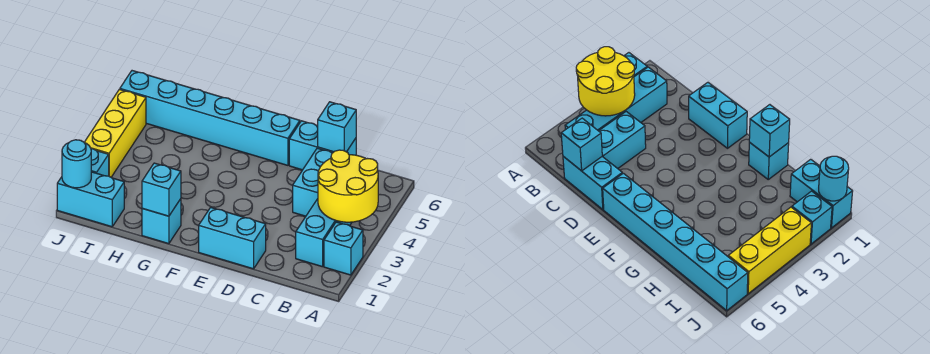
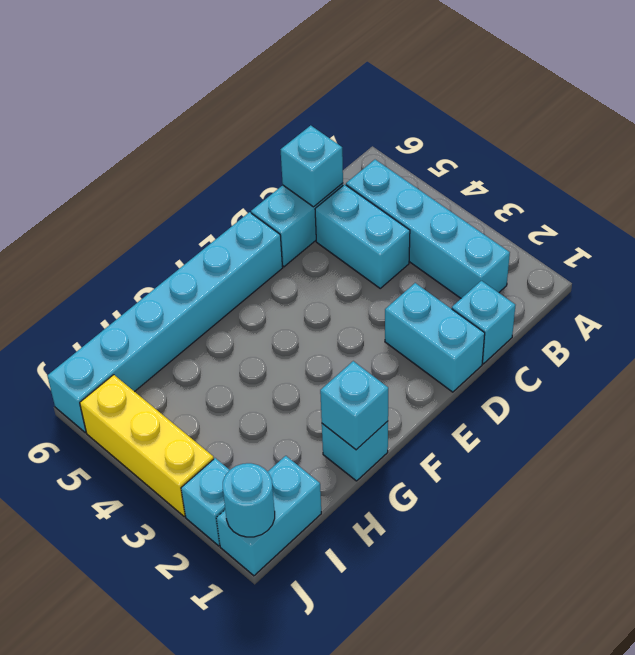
cyan brick A2 level 1 -> cyan brick C1 level 1
yellow round brick A3:B4 level 2 -> none
cyan brick D1:E1 level 1 -> cyan brick D1:D2 level 1

